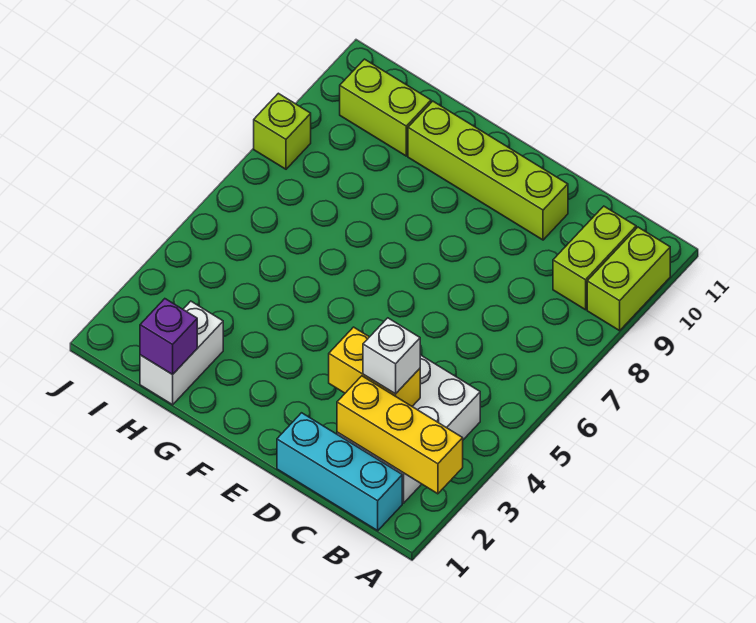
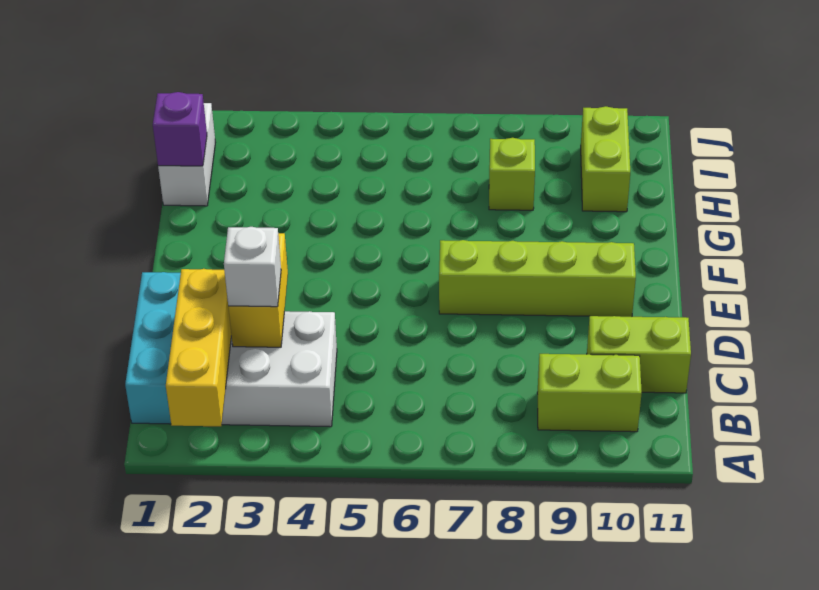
lime brick A9:A10 level 1 -> lime brick C10:C11 level 1
lime brick D10:G10 level 1 -> lime brick E7:E10 level 1
white brick H1:H2 level 1 -> white brick H1:I1 level 1
lime brick J8 level 1 -> lime brick H8 level 1

